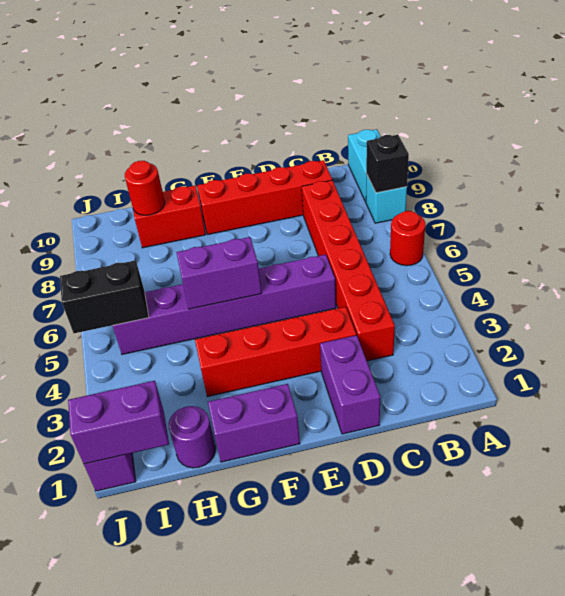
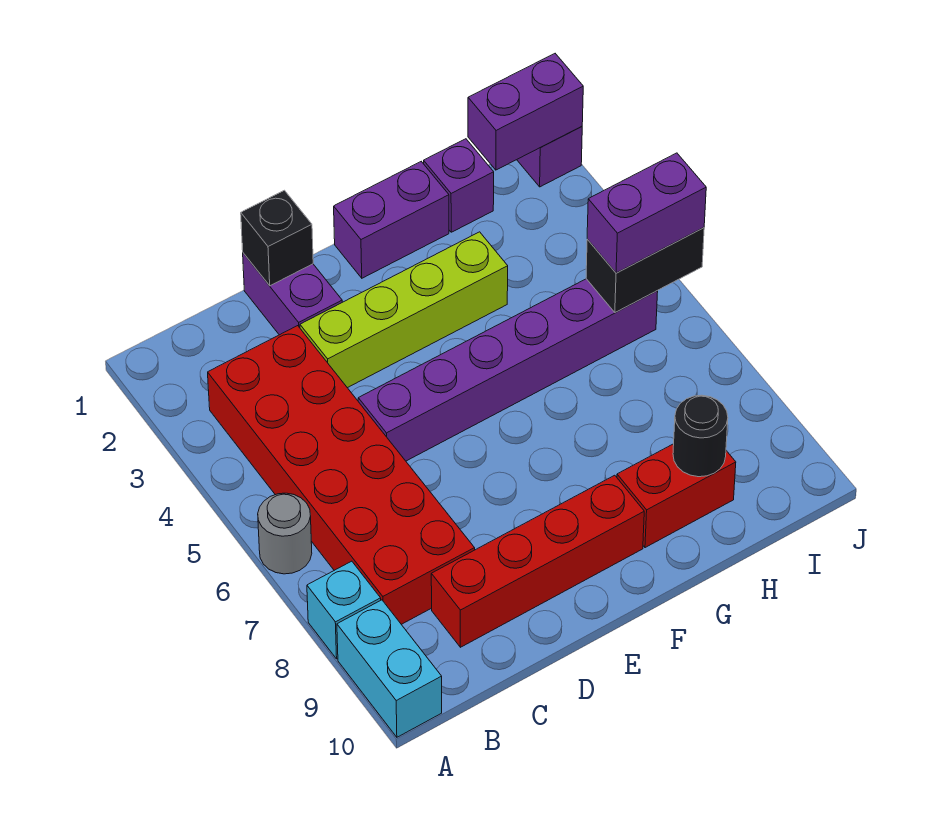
red round brick A6 level 1 -> grey round brick A6 level 1
black brick A8 level 2 -> black brick D1 level 2
red brick C3:C8 level 1 -> red brick B3:C8 level 1
red brick D3:G3 level 1 -> lime brick D3:G3 level 1
purple brick F5:G5 level 2 -> purple brick I5:J5 level 3
purple round brick H1 level 1 -> purple brick H1 level 1
red round brick H9 level 2 -> black round brick H9 level 2

